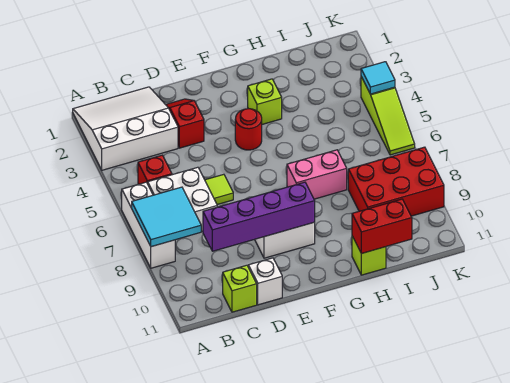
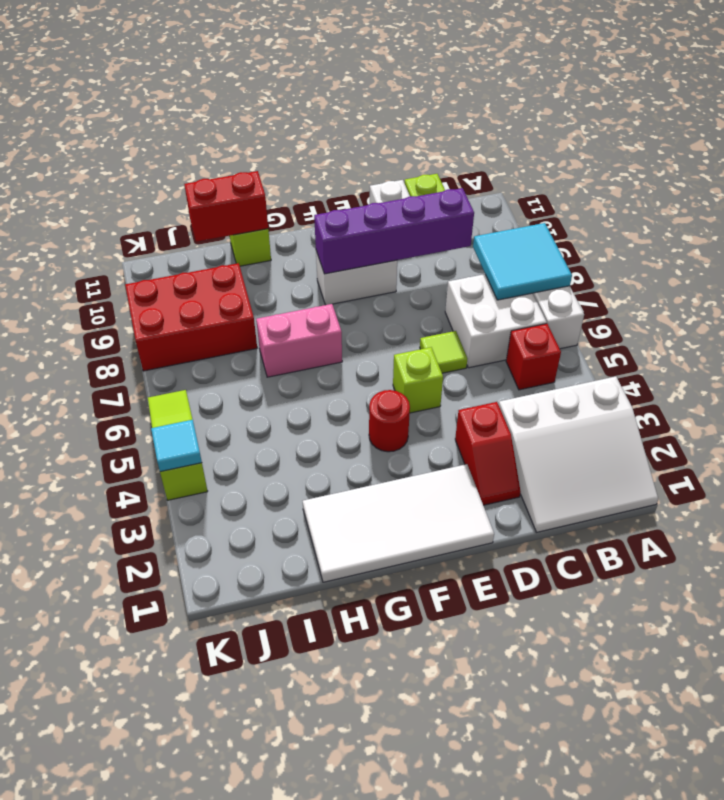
none -> white tile E1:H2 level 1
lime brick G3 level 1 -> lime brick E5 level 1

